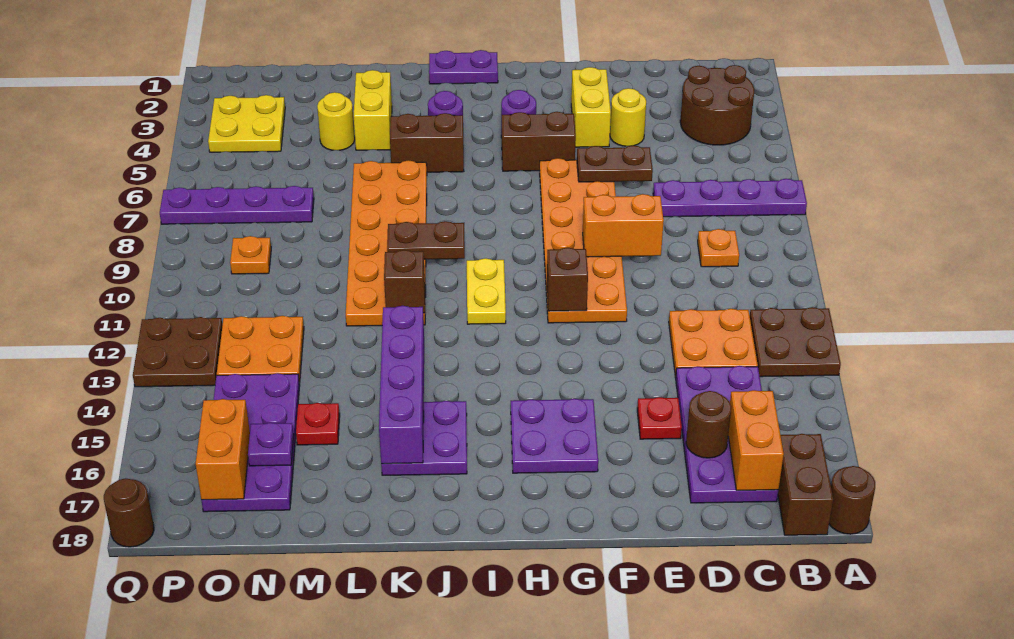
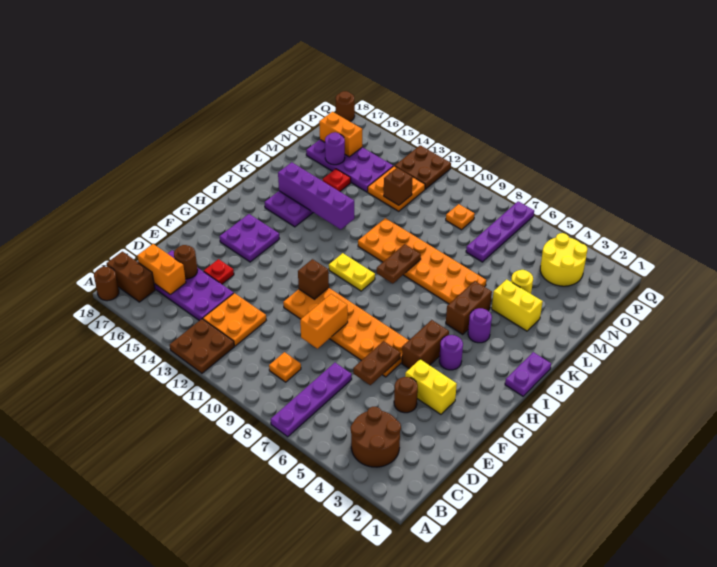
yellow round brick E4 level 1 -> brown round brick E4 level 1
brown brick K11 level 2 -> brown brick N12 level 2
purple plate N16 level 2 -> purple round brick N16 level 2
yellow plate O3:P4 level 1 -> yellow round brick O3:P4 level 1

